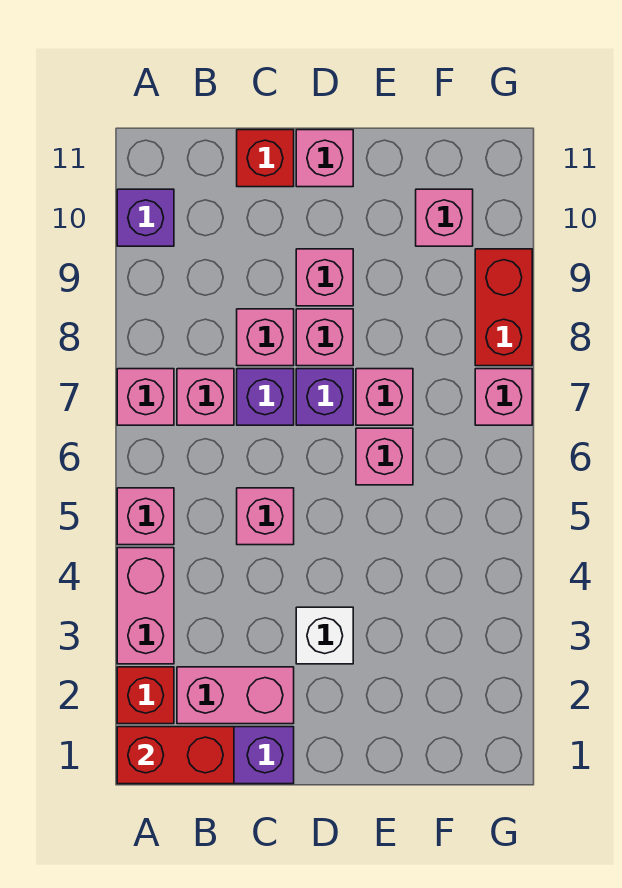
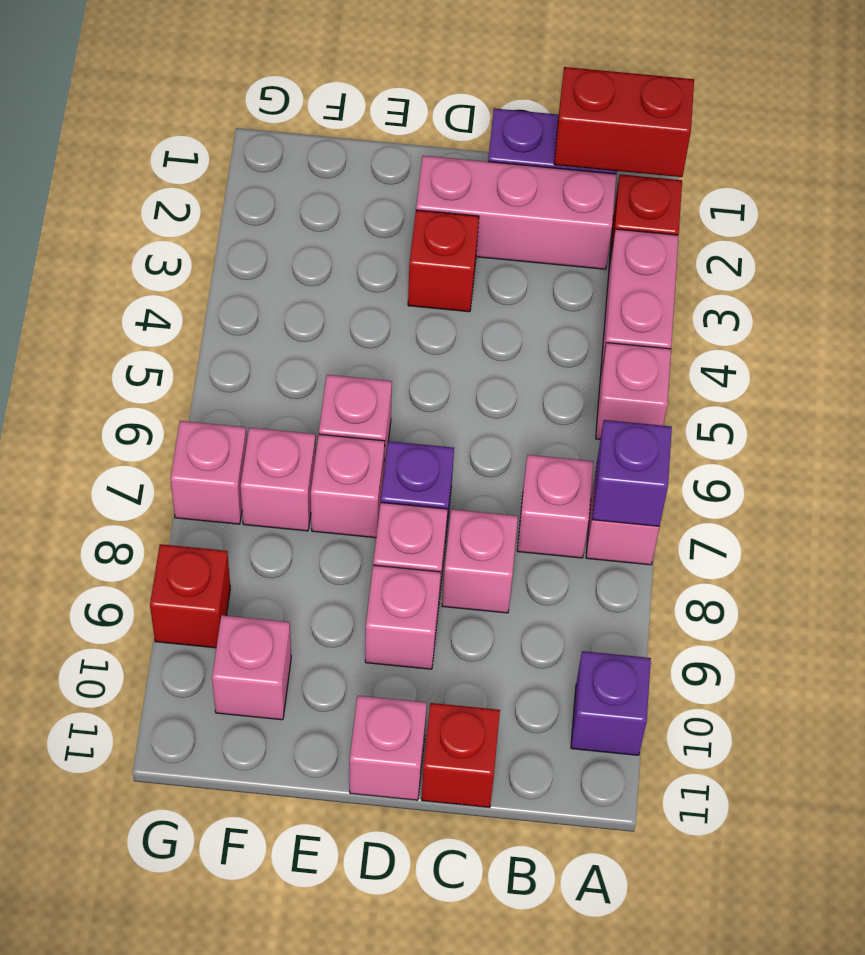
pink brick B2:C2 level 1 -> pink brick B2:D2 level 1
pink brick C5 level 1 -> pink brick F7 level 1
purple brick C7 level 1 -> purple brick A7 level 2
white brick D3 level 1 -> red brick D3 level 1
red brick G8:G9 level 1 -> red brick G9 level 1

